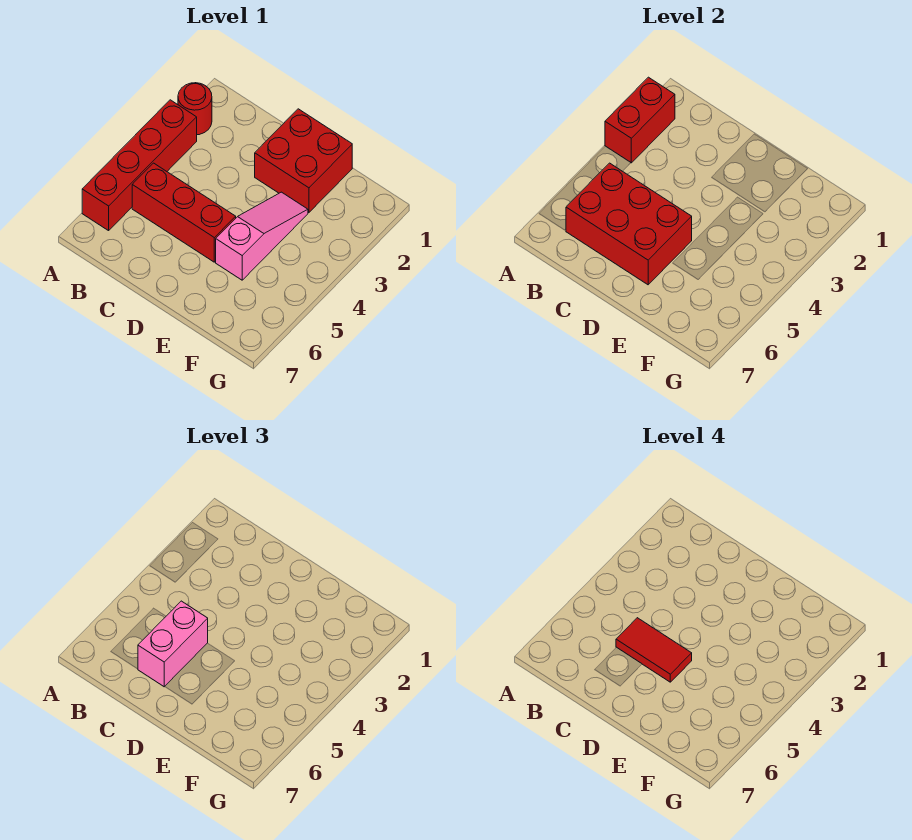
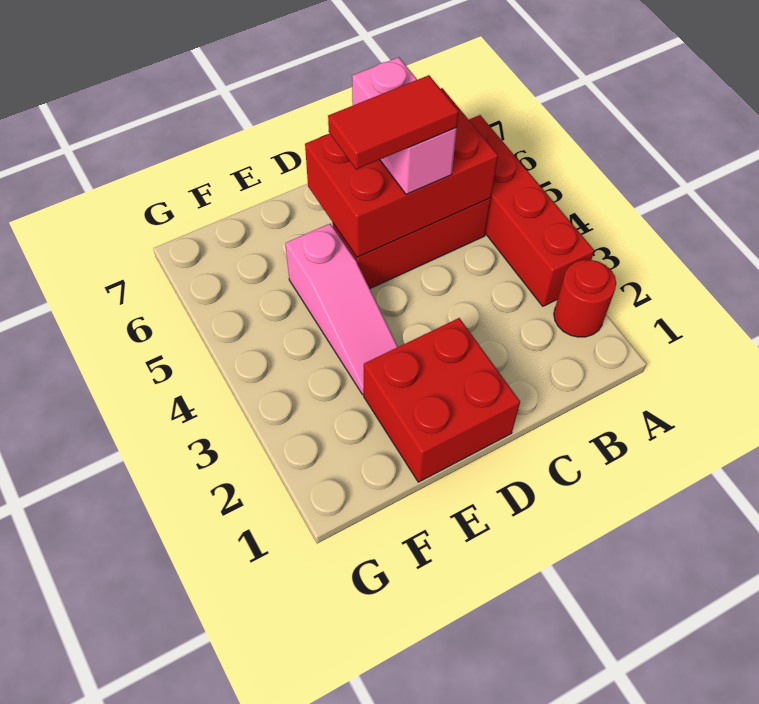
red brick A2:A3 level 2 -> none

